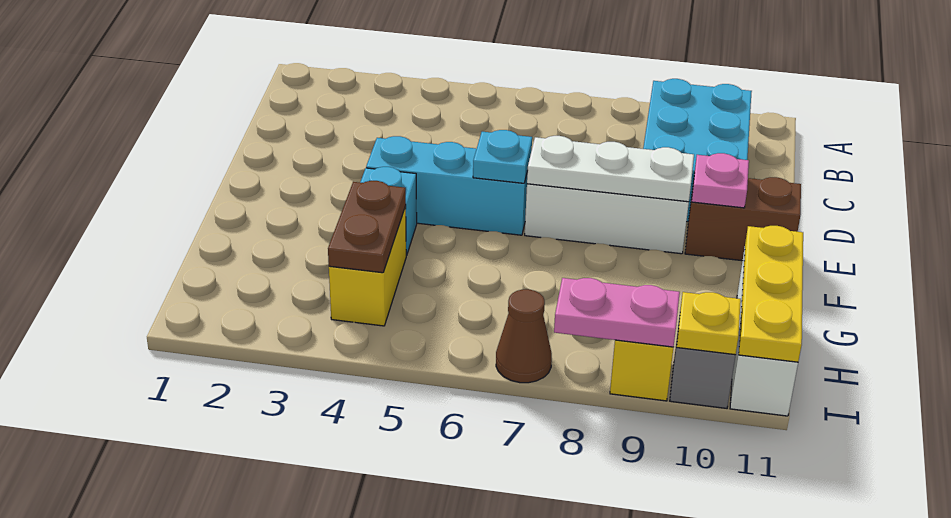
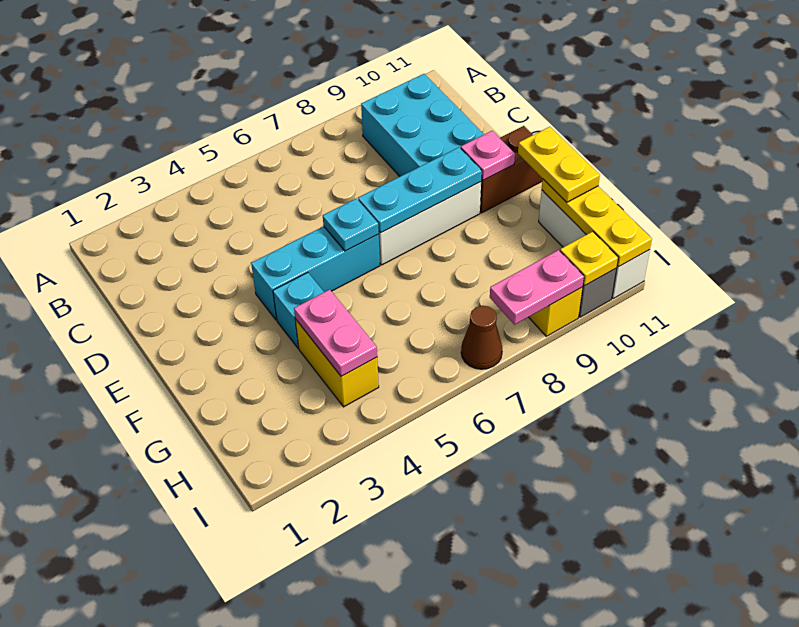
white plate E7:E9 level 2 -> cyan plate E7:E9 level 2
none -> yellow plate F11:G11 level 3
brown plate G4:H4 level 2 -> pink plate G4:H4 level 2

